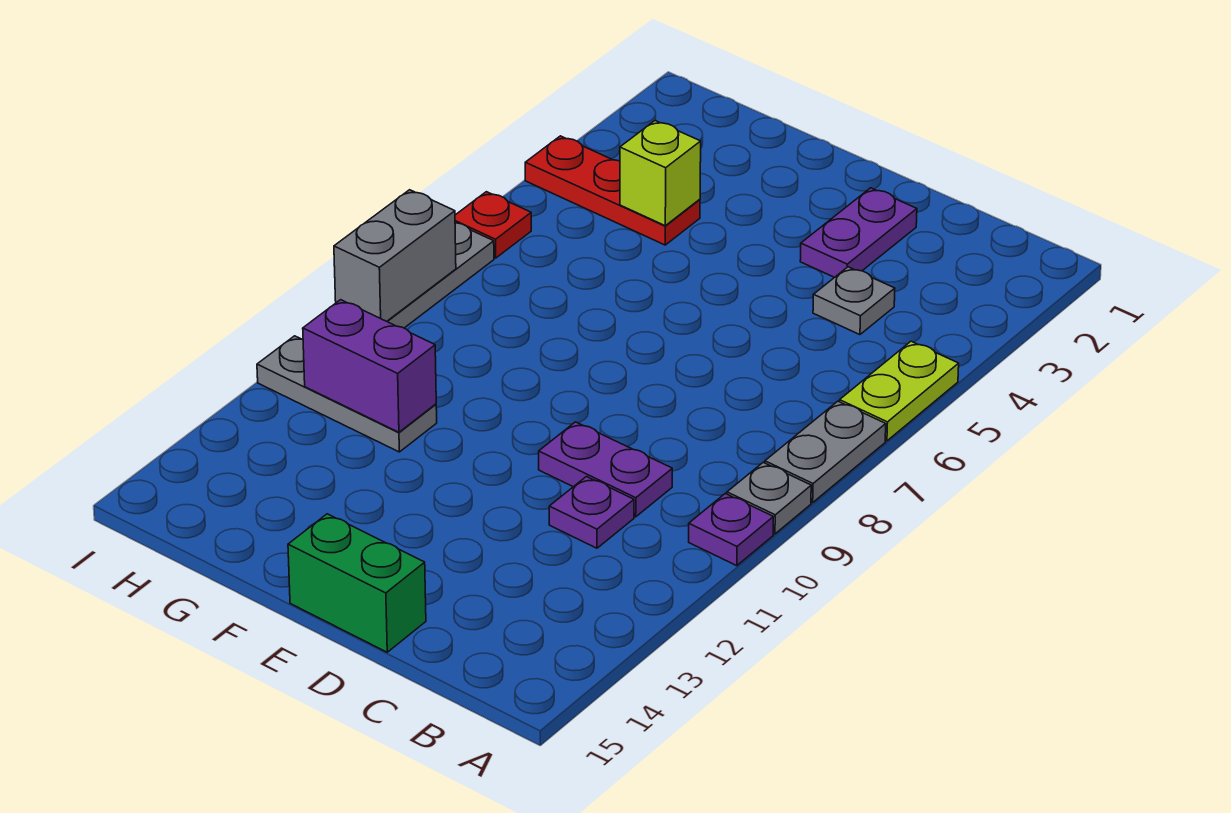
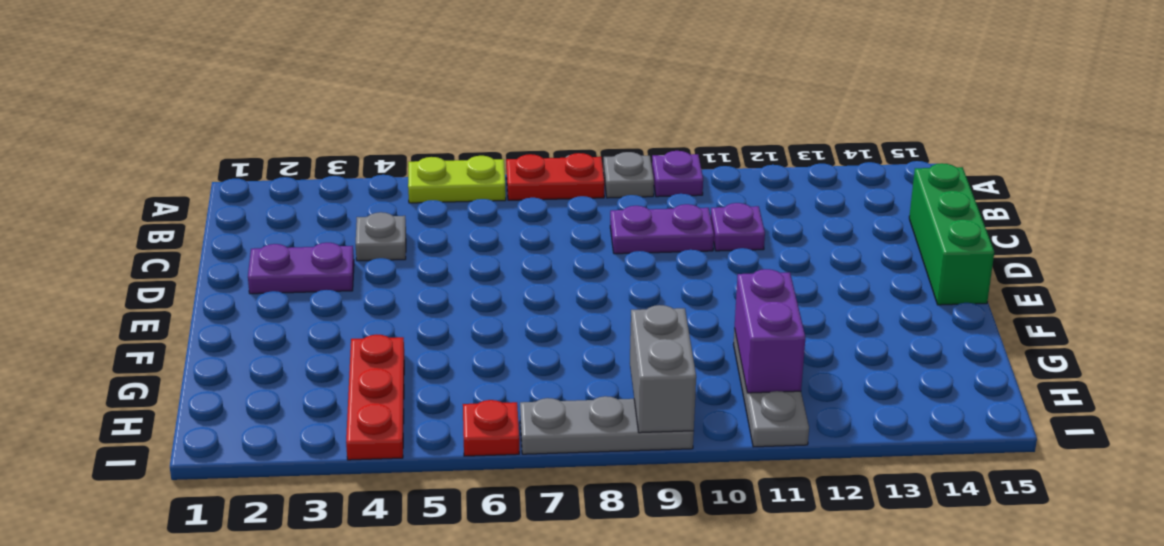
grey plate A7:A8 level 1 -> red plate A7:A8 level 1
purple plate C10:D10 level 1 -> purple plate C9:C10 level 1
green brick D15:E15 level 1 -> green brick C15:E15 level 1
lime brick G4 level 2 -> none
grey brick I8:I9 level 2 -> grey brick H9:I9 level 2

